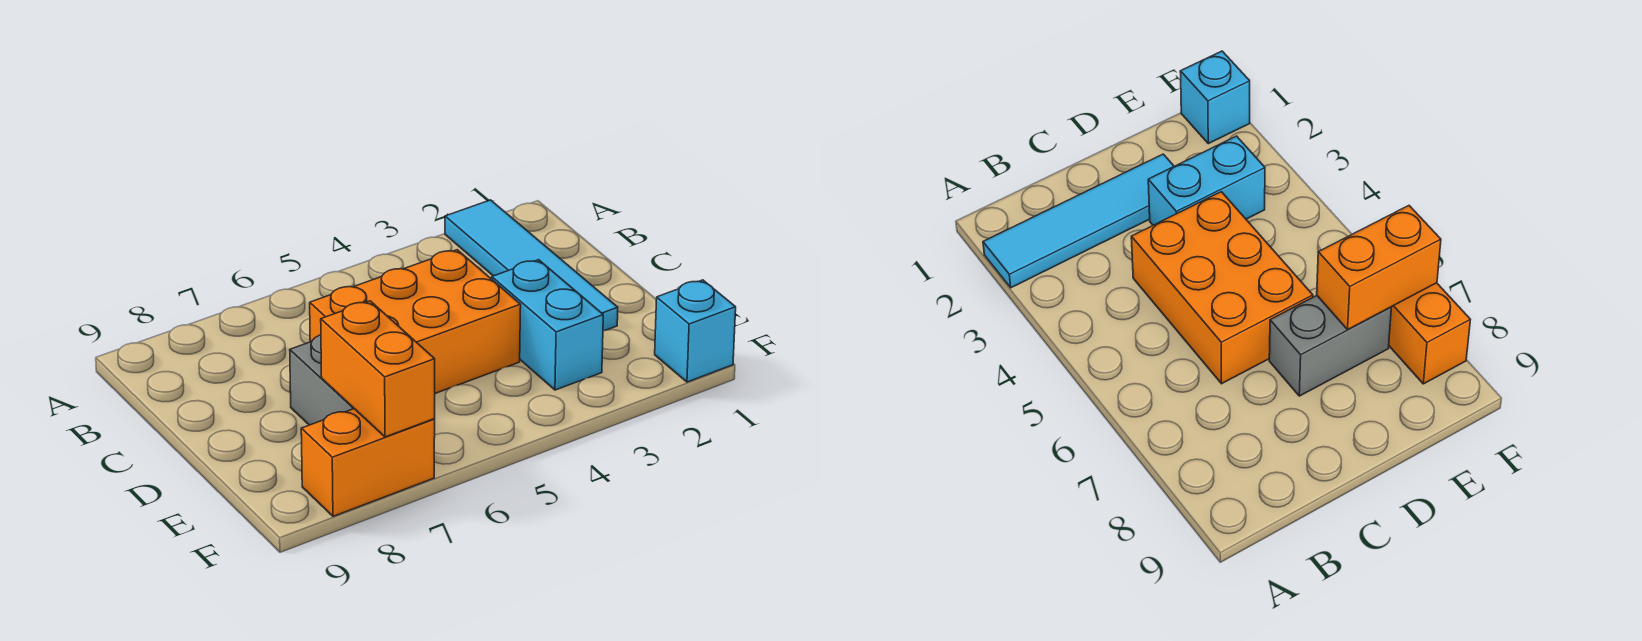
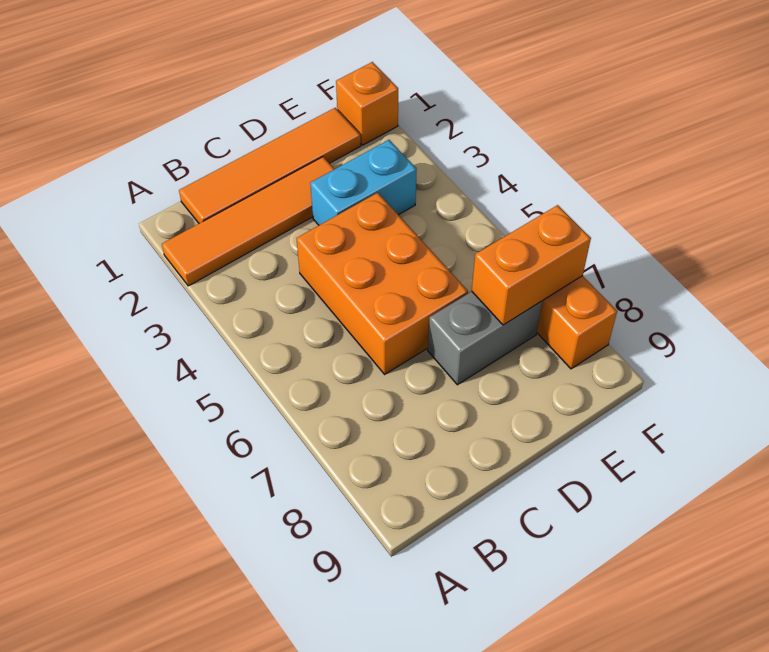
cyan tile A2:D2 level 1 -> orange tile A2:D2 level 1
none -> orange tile B1:E1 level 1
cyan brick F1 level 1 -> orange brick F1 level 1

